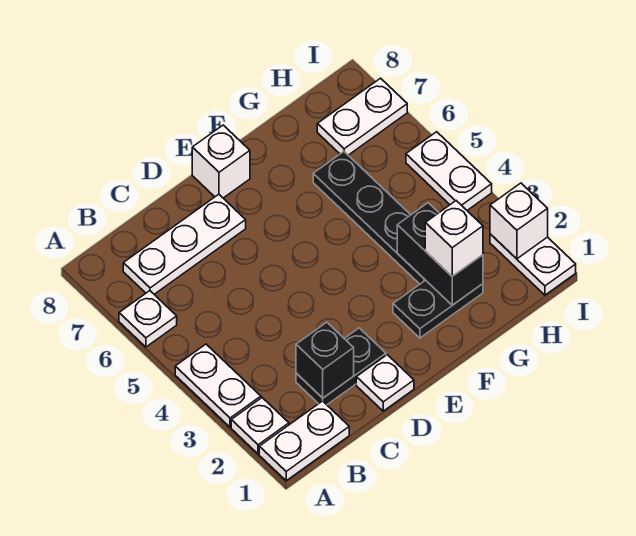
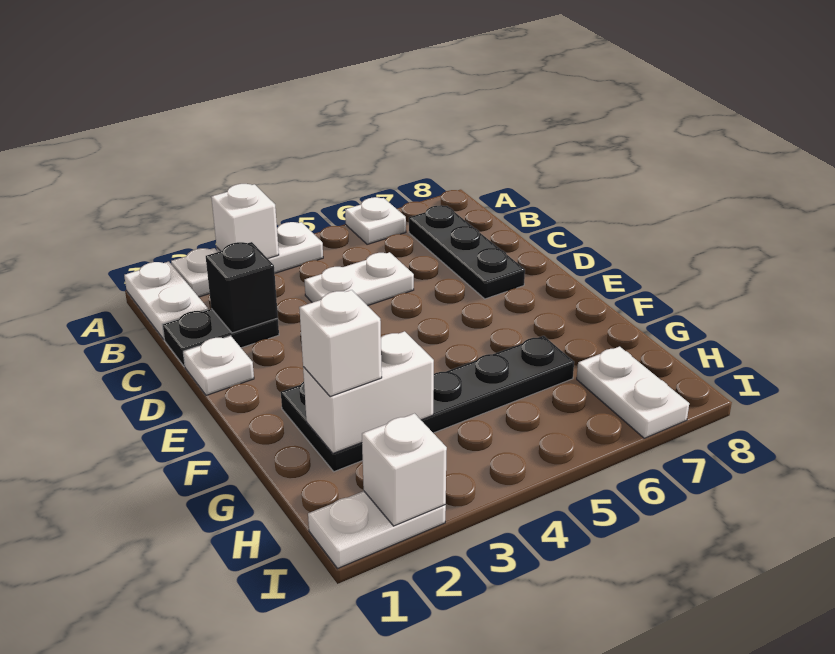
white plate B7:D7 level 1 -> black plate B7:D7 level 1
black plate C2:D2 level 1 -> black plate C1:C2 level 1
white brick E8 level 1 -> white brick A3 level 2
black brick G2:G3 level 2 -> white brick G2:G3 level 2
white plate I4:I5 level 1 -> white plate C4:C5 level 1

